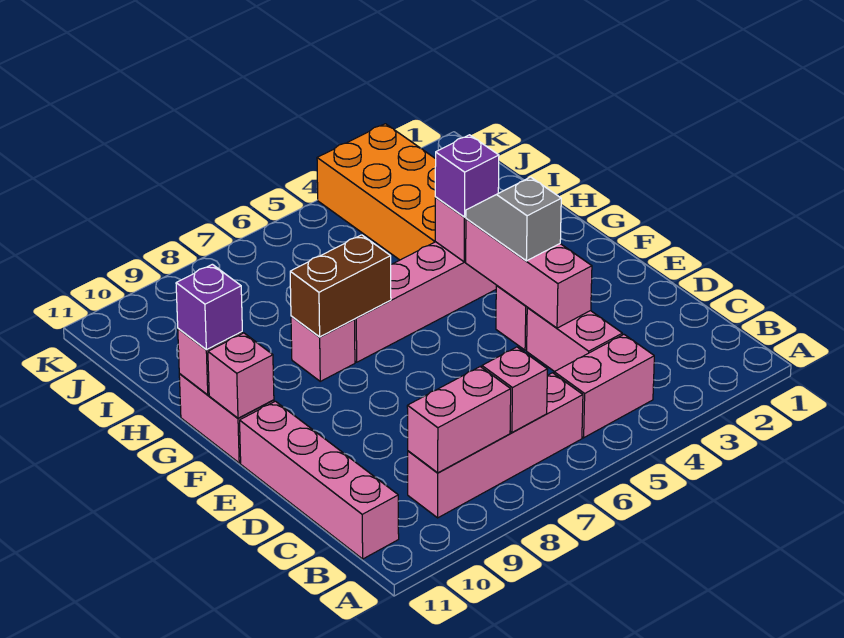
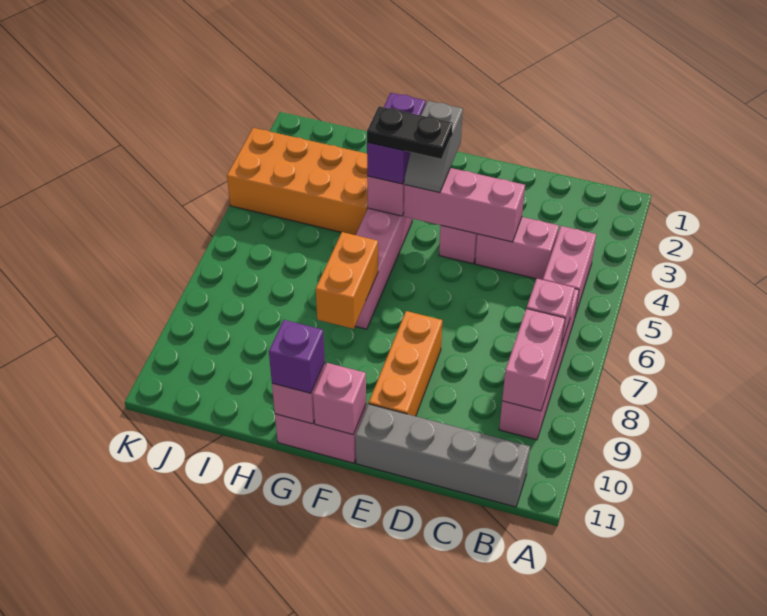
pink brick B11:E11 level 1 -> grey brick B11:E11 level 1
grey slope E4:F4 level 3 top E -> grey slope F3:F4 level 3 top 3
none -> orange brick E8:E10 level 1
none -> black plate F4:G4 level 4
purple brick G4 level 3 -> purple brick G3:G4 level 3
brown brick G7:G8 level 2 -> orange brick G7:G8 level 2
pink brick G8 level 1 -> none

